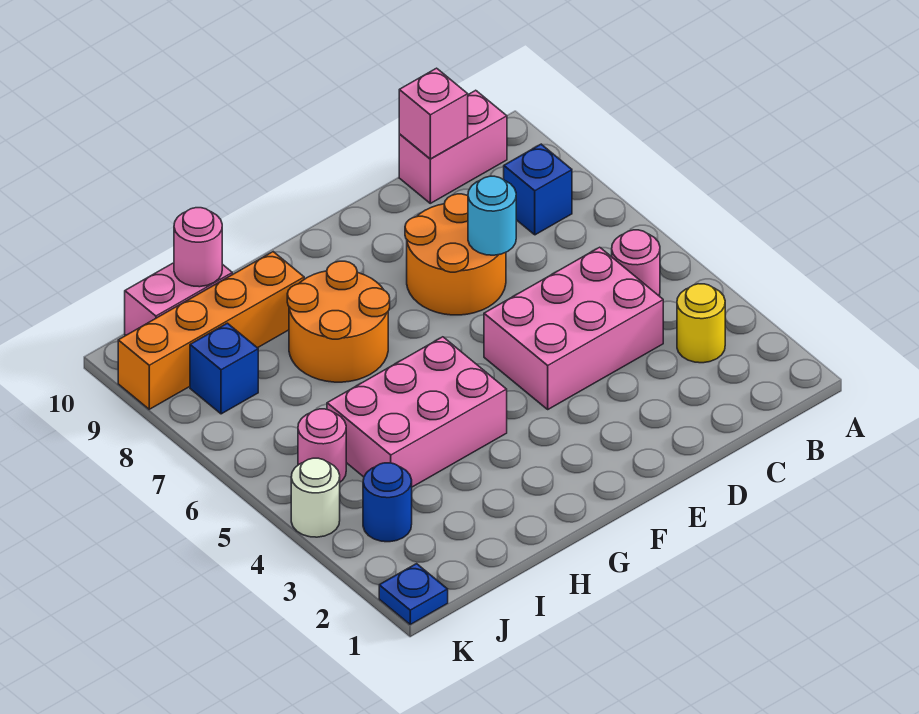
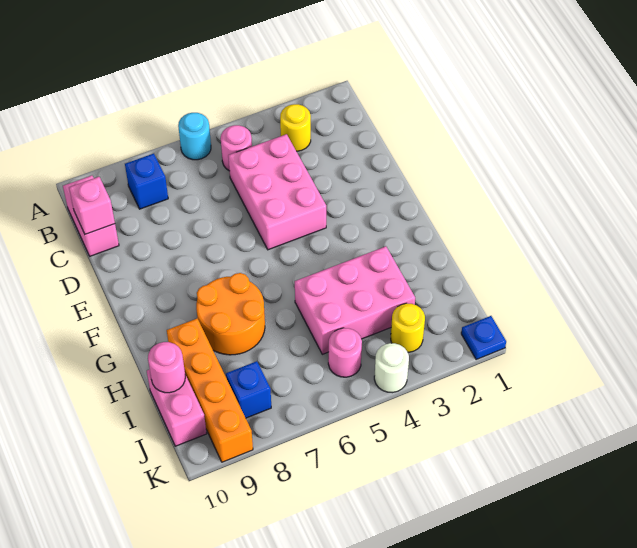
orange round brick D7:E8 level 1 -> none
cyan round brick D7 level 2 -> cyan round brick A6 level 1
pink brick G4:I5 level 1 -> pink brick H3:I5 level 1
blue round brick J3 level 1 -> yellow round brick J3 level 1

